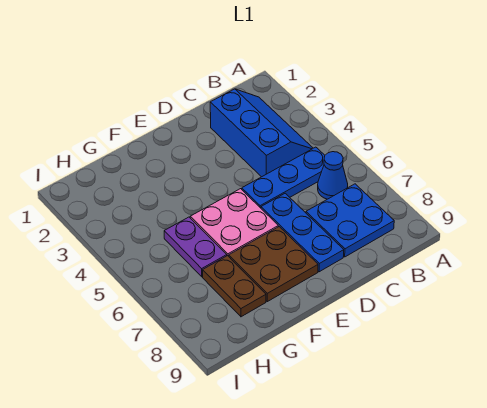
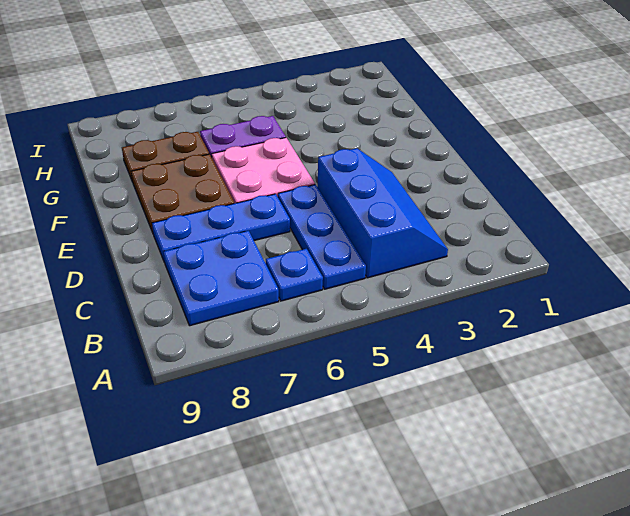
blue slope B2:C4 level 1 top C -> blue slope B3:D4 level 1 top 4
blue cone B6 level 1 -> blue plate B6 level 1

